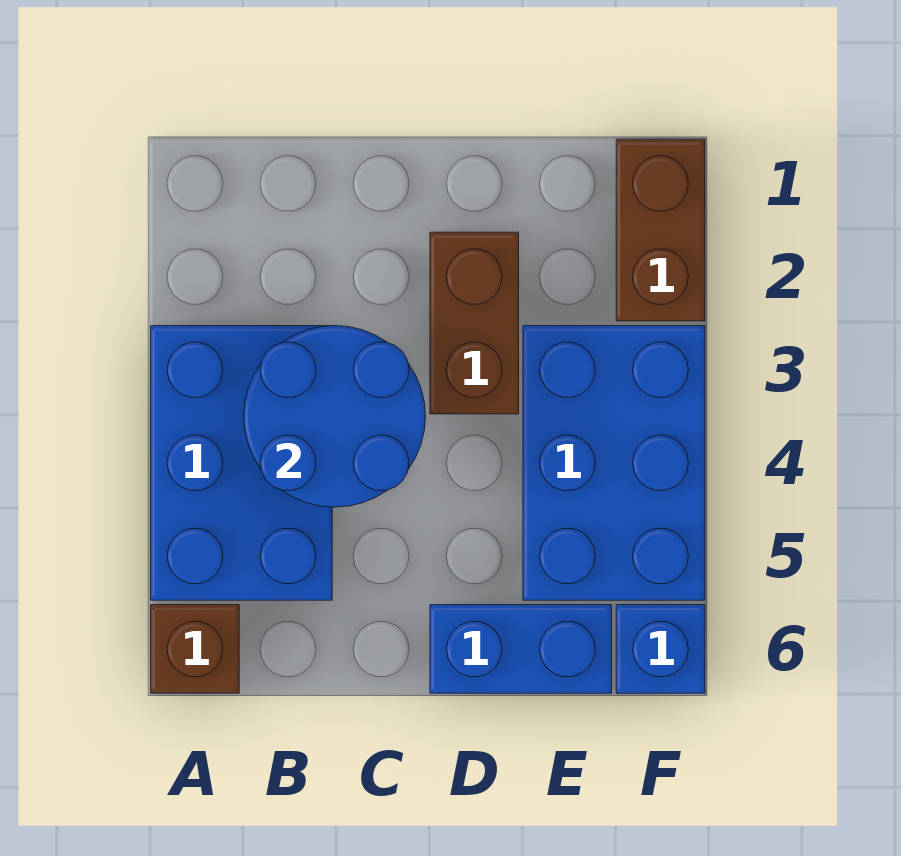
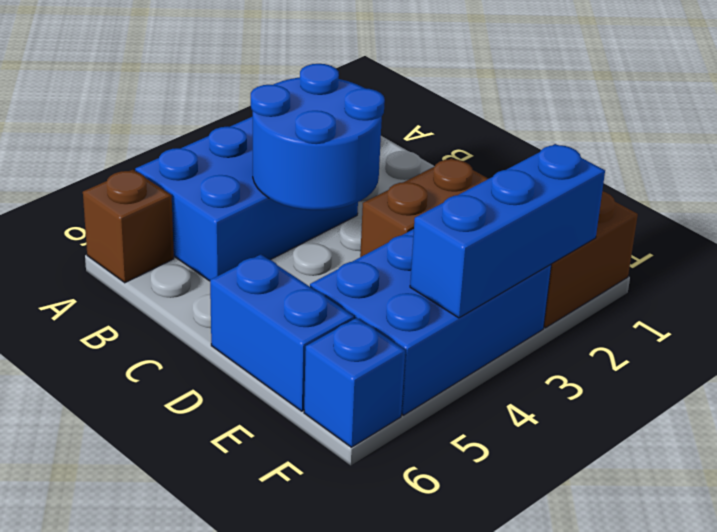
none -> blue brick F2:F4 level 2

